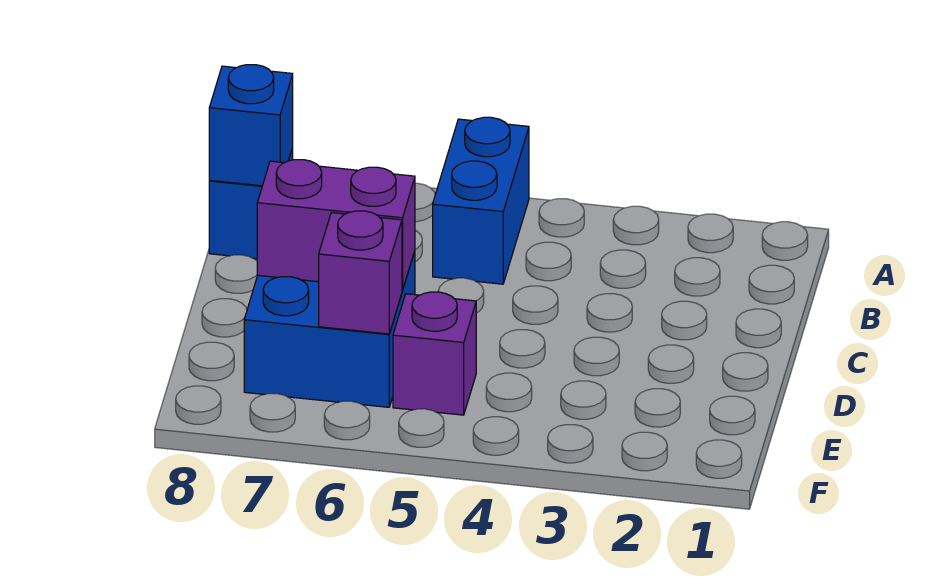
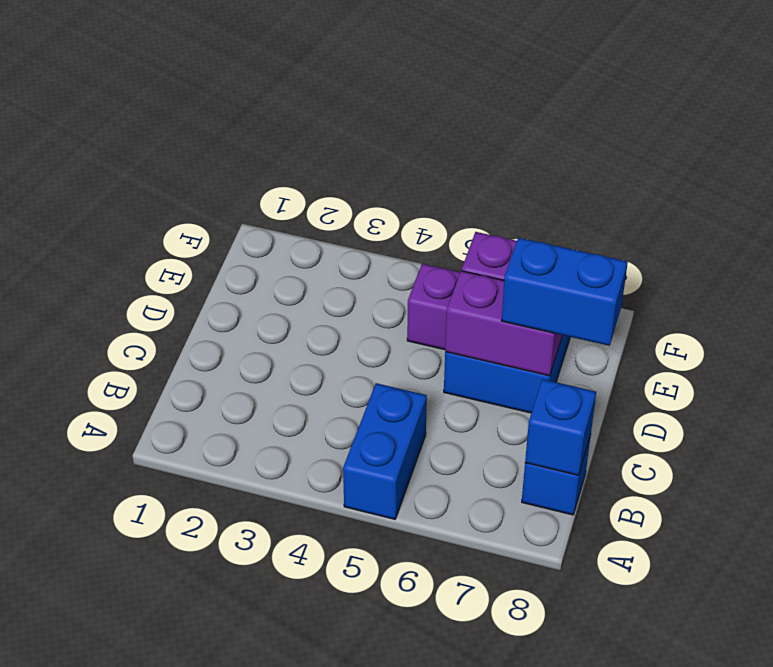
none -> blue brick D7:D8 level 3

